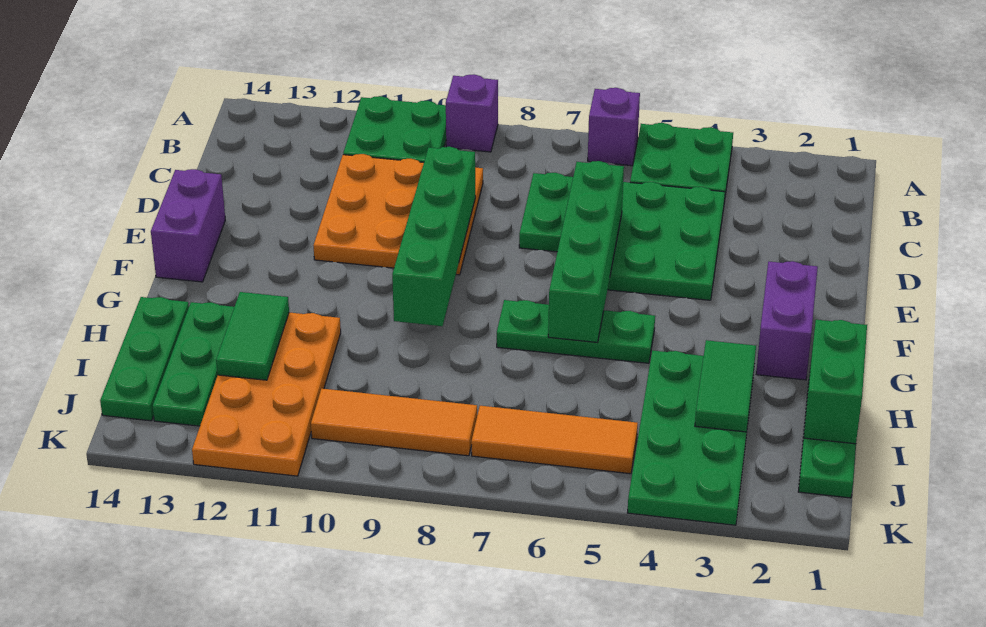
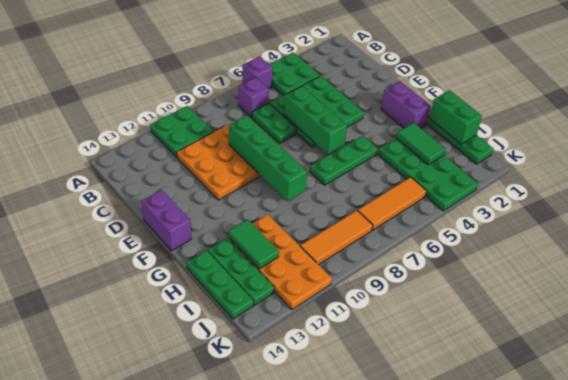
purple brick A9 level 1 -> purple brick B7 level 1
green brick D6:G6 level 2 -> green brick D6:F6 level 2

